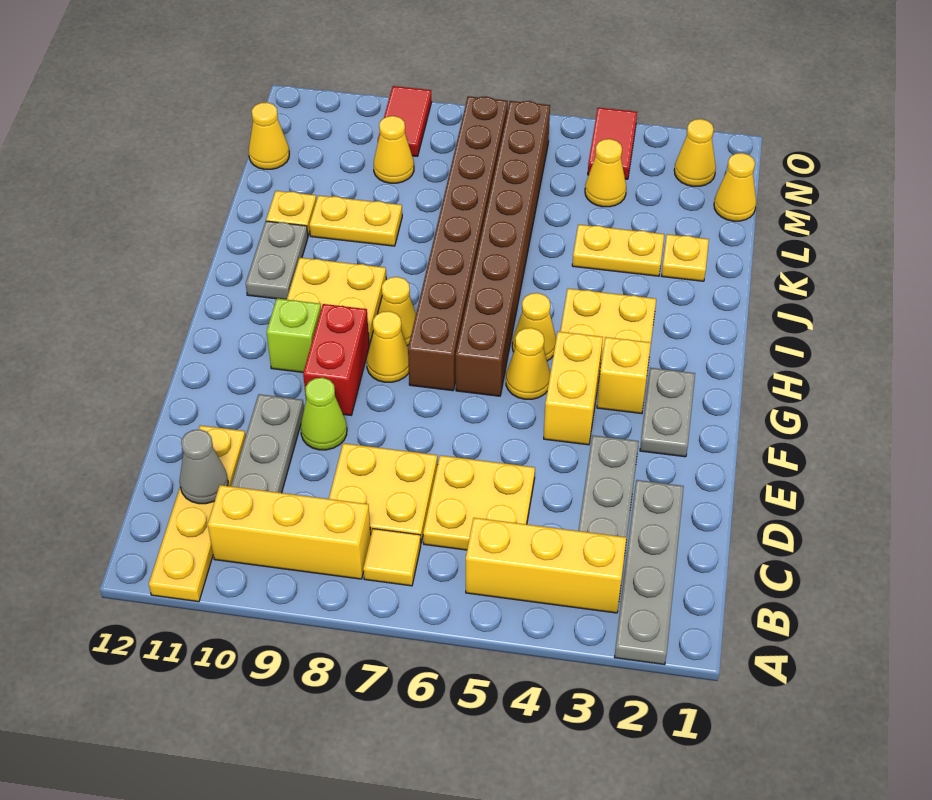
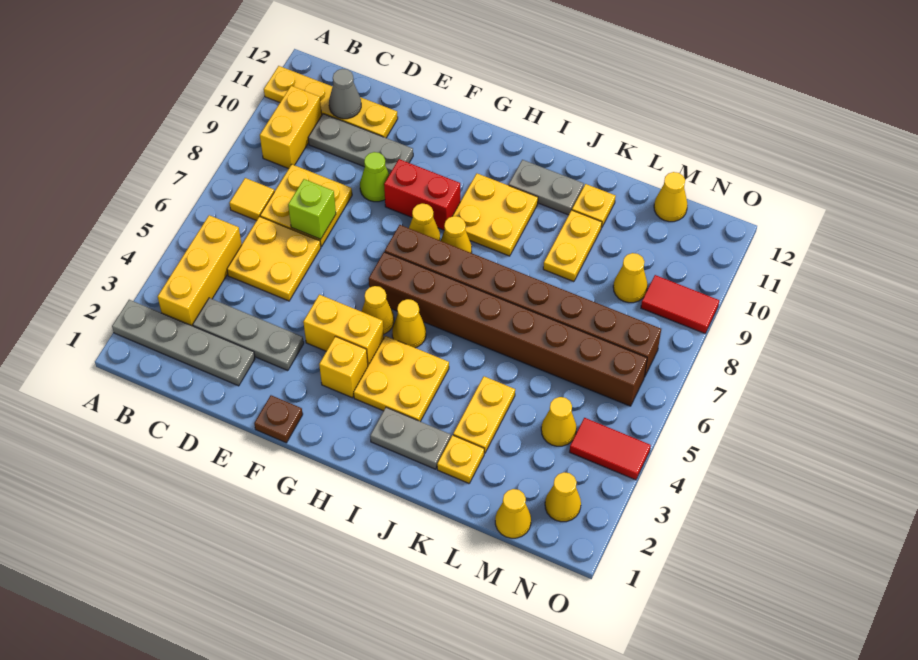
yellow brick B8:B10 level 1 -> yellow brick B9:B10 level 1
none -> brown plate F1 level 1
grey plate F2:G2 level 1 -> grey plate I2:J2 level 1
lime brick G10 level 1 -> lime brick D7 level 2

